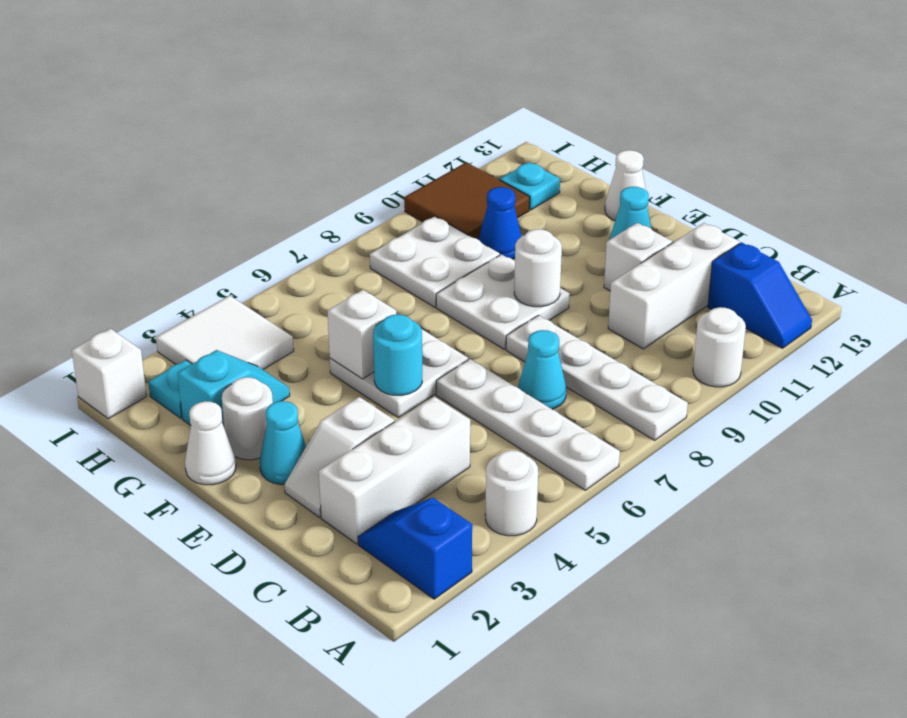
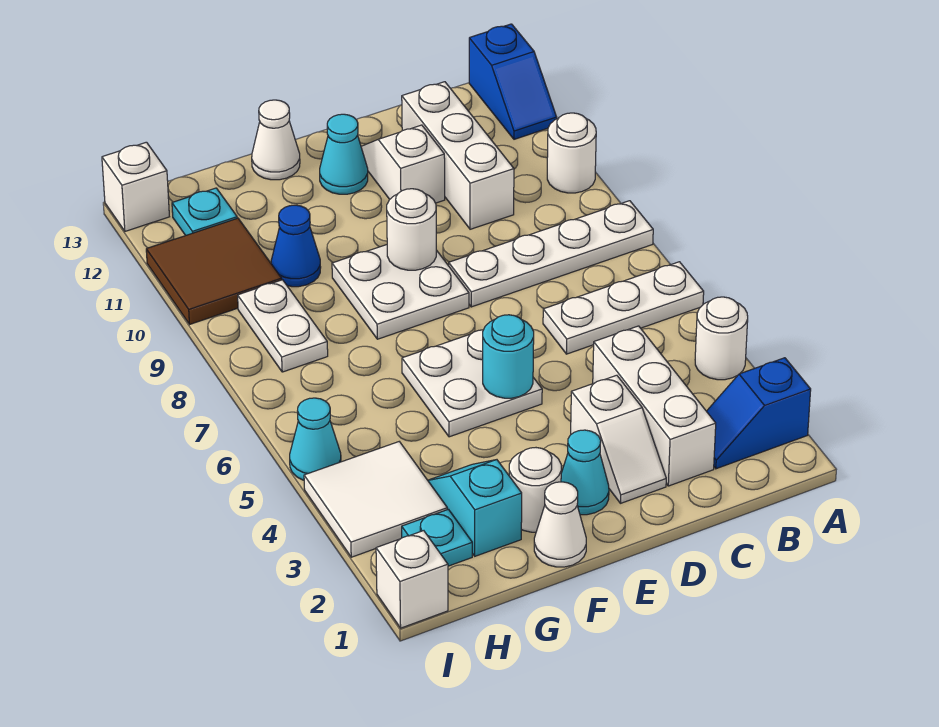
white plate A6:D6 level 1 -> white plate A6:C6 level 1
blue slope A12:B12 level 1 top B -> blue slope A12:A13 level 1 top 13
cyan cone C7 level 1 -> cyan cone I5 level 1
white brick F5 level 2 -> white brick I13 level 1
white plate G8:H9 level 1 -> white plate H8:H9 level 1

